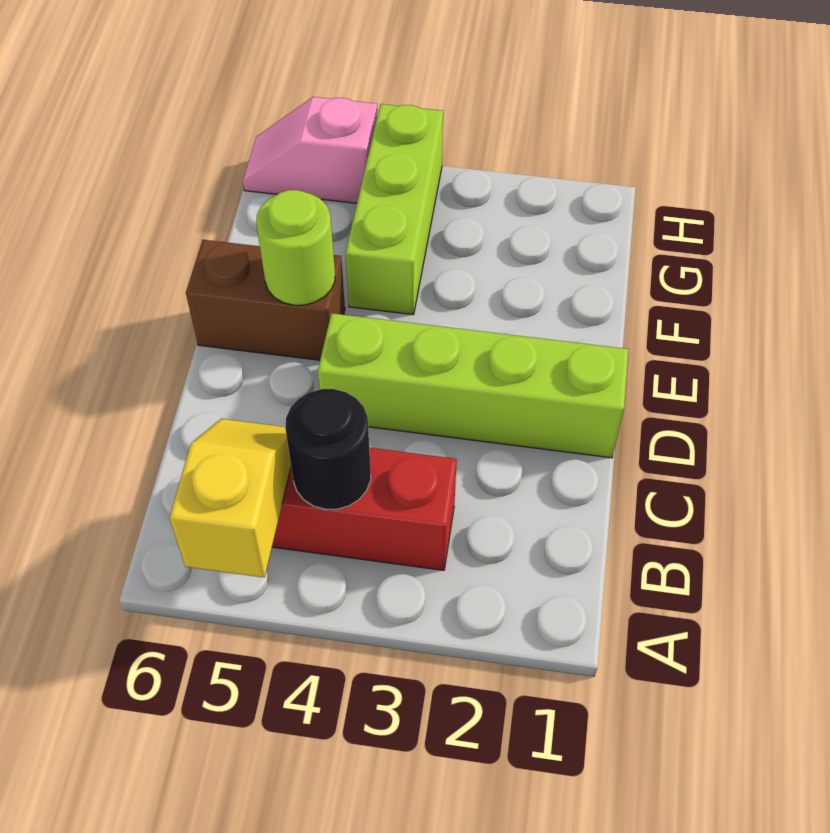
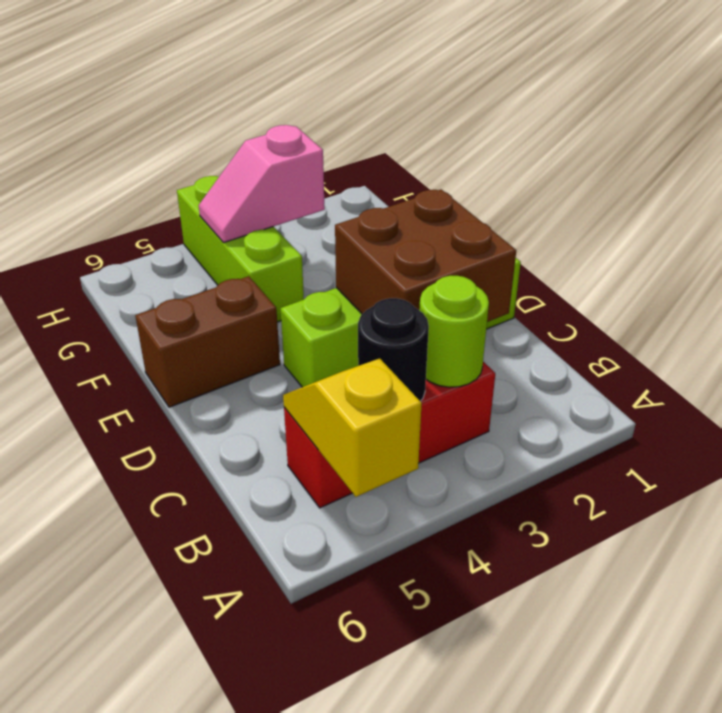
none -> brown brick C2:D3 level 2
lime round brick E5 level 2 -> lime round brick B3 level 2
pink slope H5:H6 level 1 top 5 -> pink slope G3:G4 level 2 top 3

